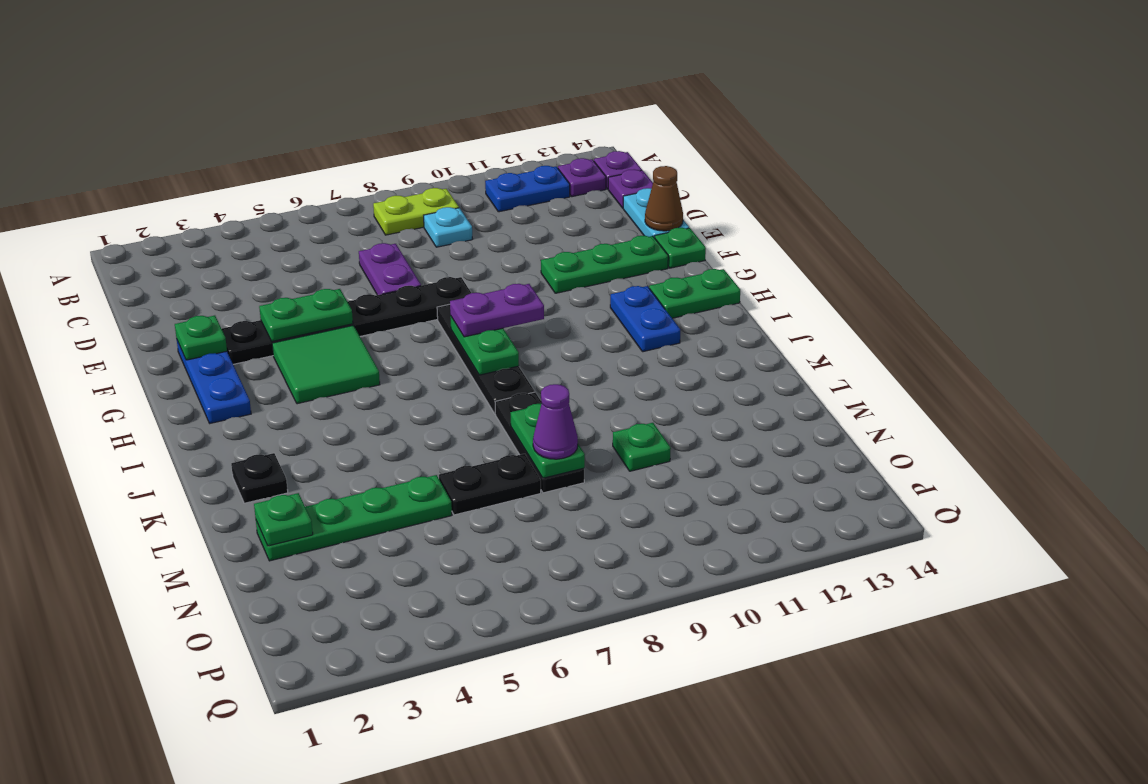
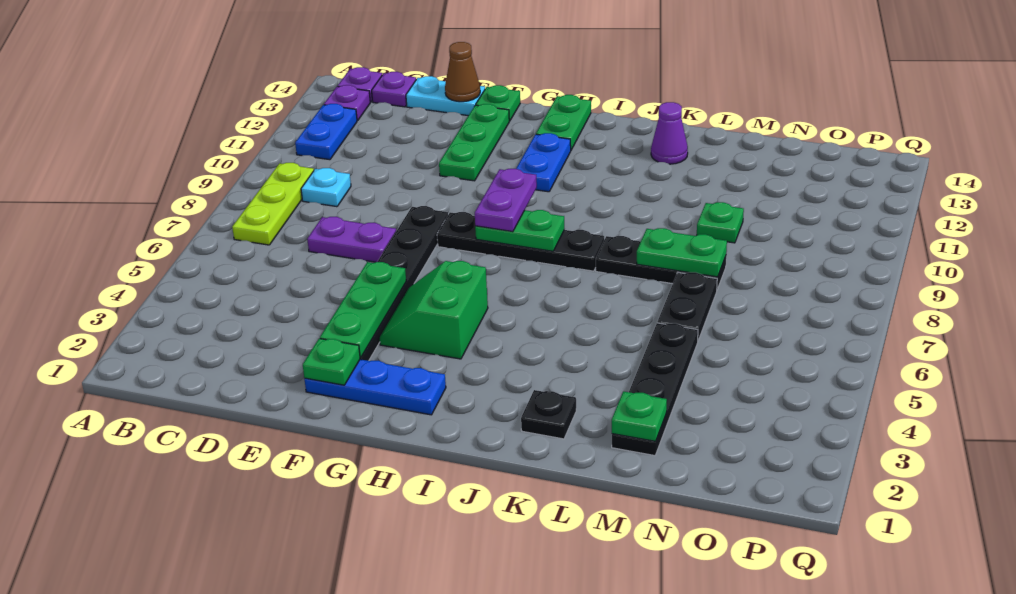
lime plate B8:B9 level 1 -> lime plate B7:B9 level 1
green plate F4:F5 level 2 -> green plate F3:F5 level 2
green tile G4:H5 level 1 -> green slope G4:H5 level 1 top H
blue plate H12:I12 level 1 -> blue plate H11:H12 level 1
green plate M2:M5 level 1 -> black plate M2:M5 level 1
purple cone M8 level 3 -> purple cone K13 level 1

